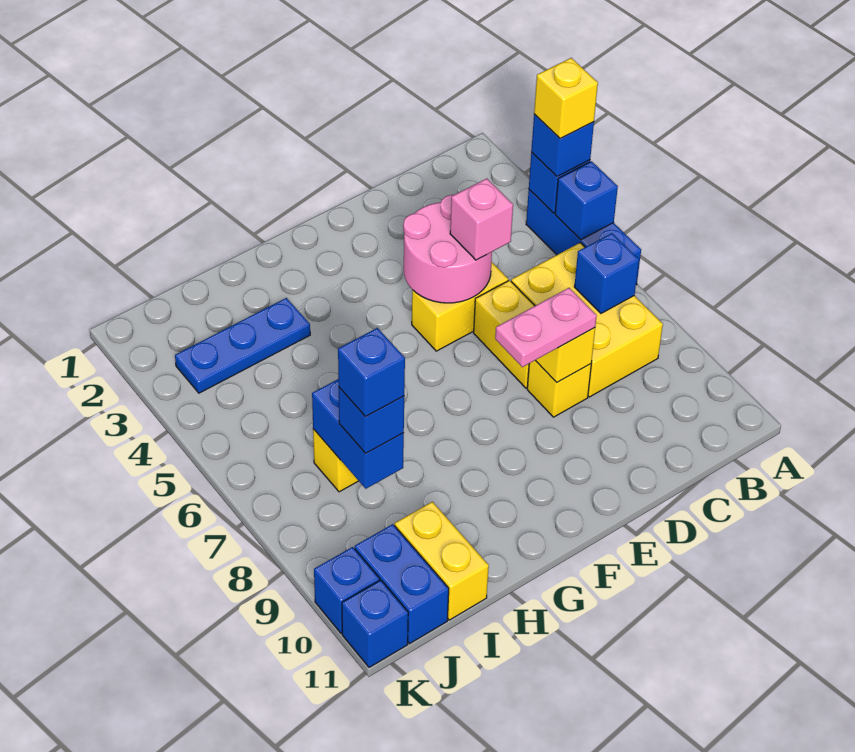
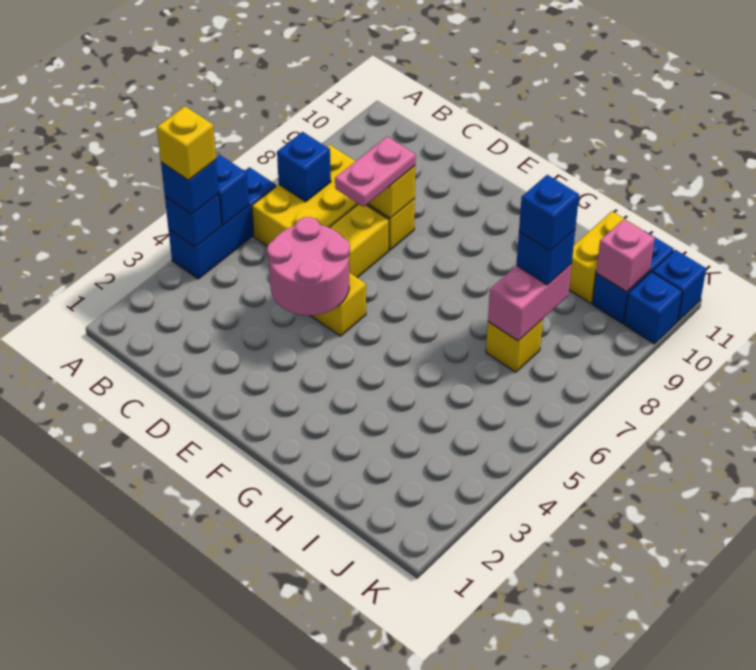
pink brick D5 level 3 -> pink brick J10 level 2
pink plate D8:E8 level 3 -> pink plate D7:D8 level 3
blue plate H3:J3 level 1 -> none
blue brick I7:I8 level 2 -> pink brick I7:I8 level 2

